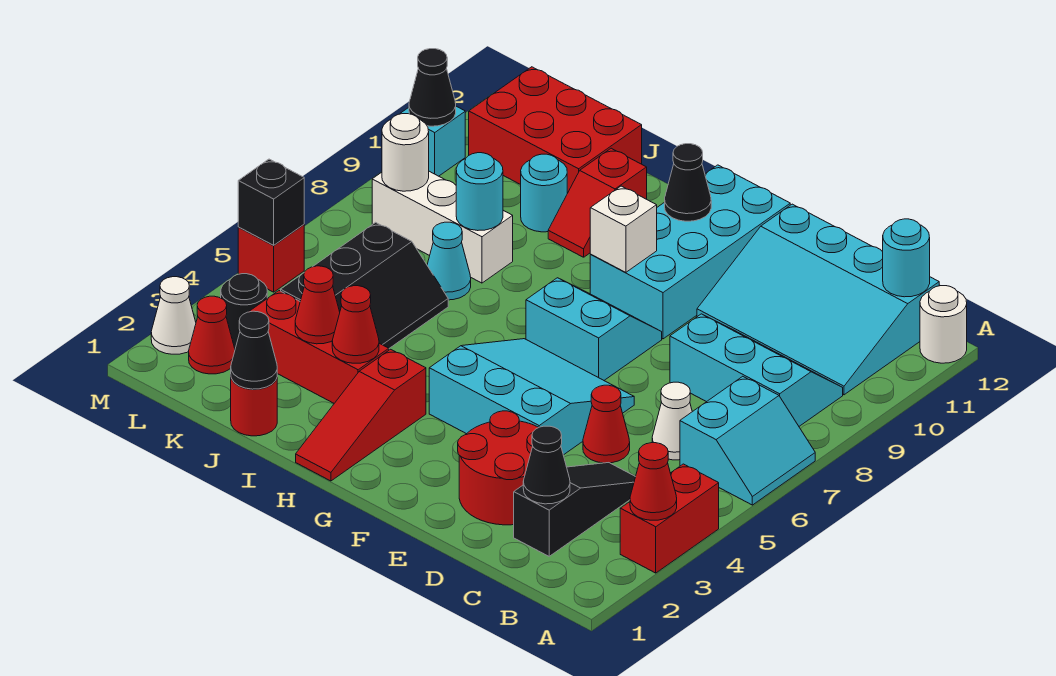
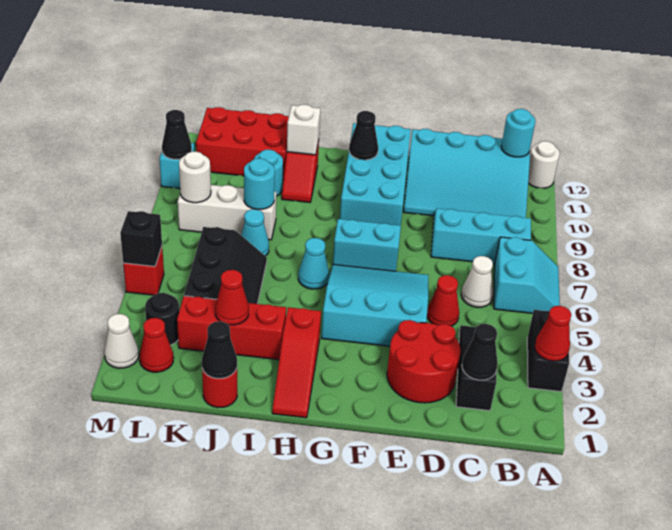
red brick A3:A4 level 1 -> black brick A3:A4 level 1
white brick G9 level 2 -> white brick I11 level 2
none -> cyan cone H6 level 1
red cone I3 level 2 -> none

